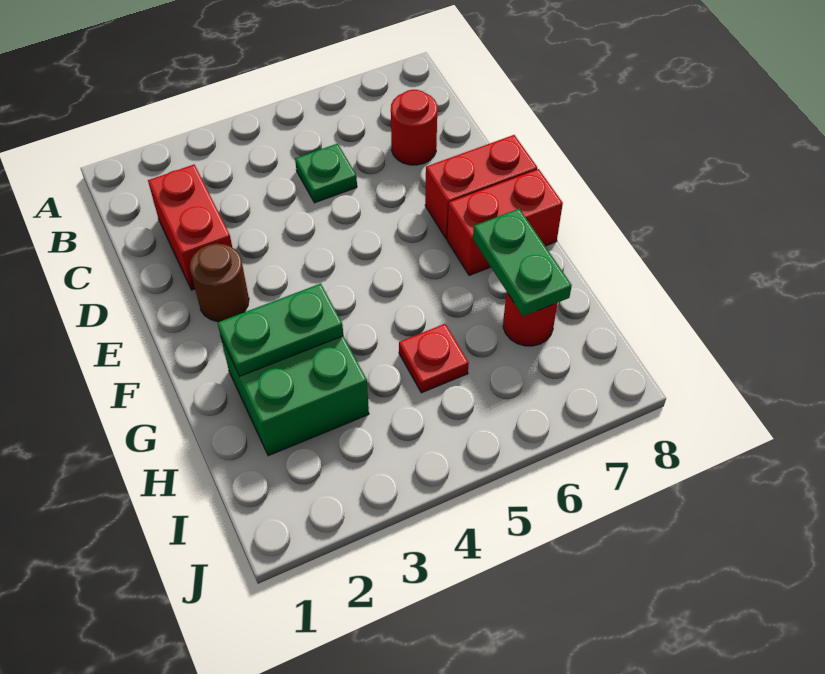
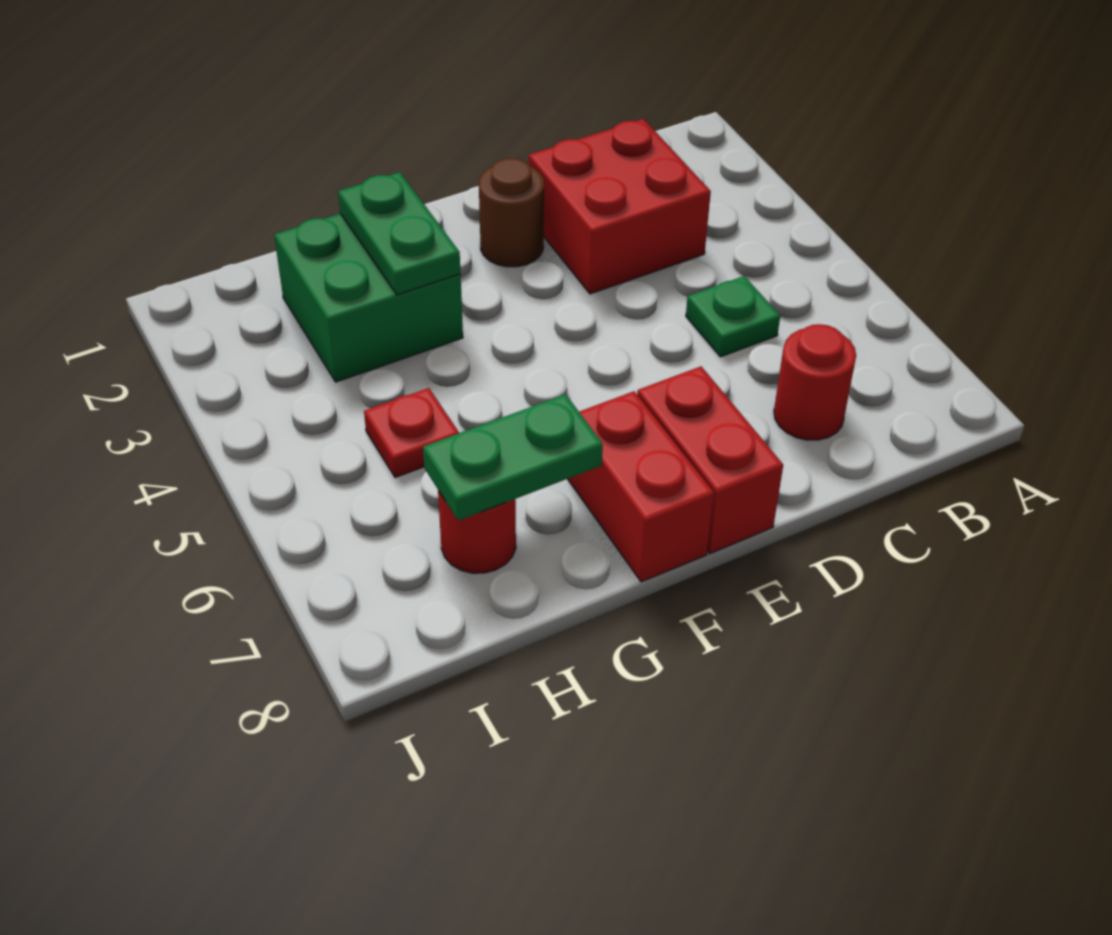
red brick C2:D2 level 1 -> red brick C2:D3 level 1

